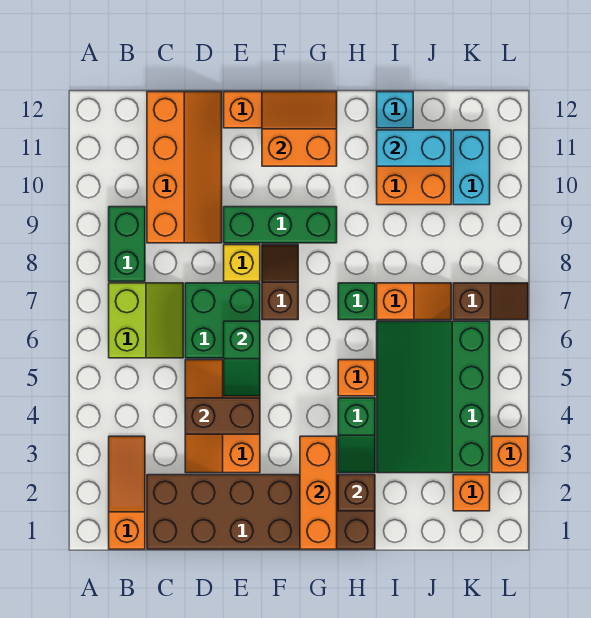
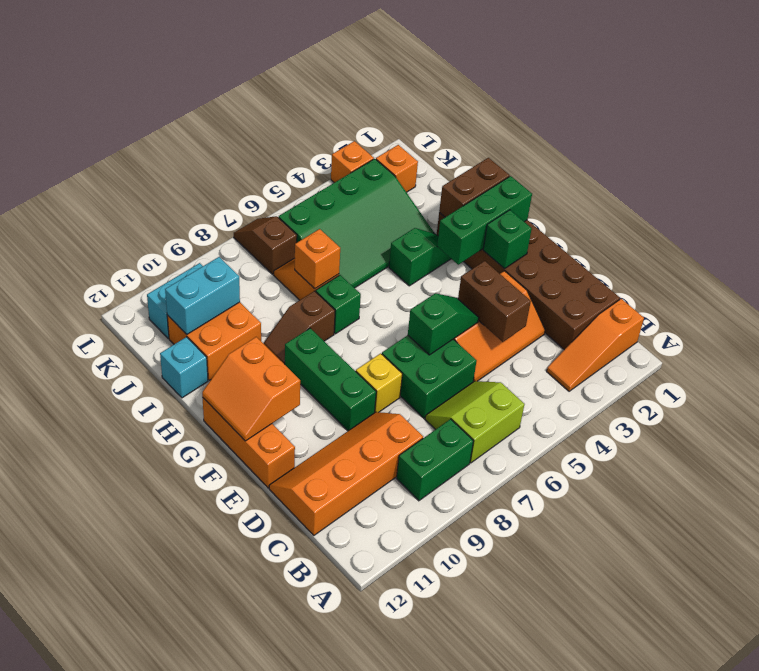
none -> green brick F2 level 2
brown slope F7:F8 level 1 top 7 -> brown slope H8:H9 level 1 top 8
orange brick G1:G3 level 2 -> green brick G1:G3 level 2
brown brick H2 level 2 -> brown brick H1:H2 level 2
orange brick H5 level 1 -> orange brick I7 level 2
cyan brick I11:J11 level 2 -> cyan brick J10:J11 level 2

